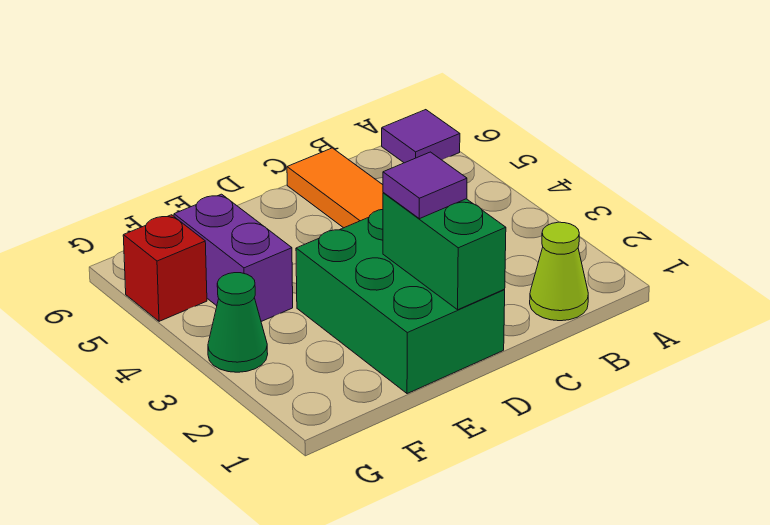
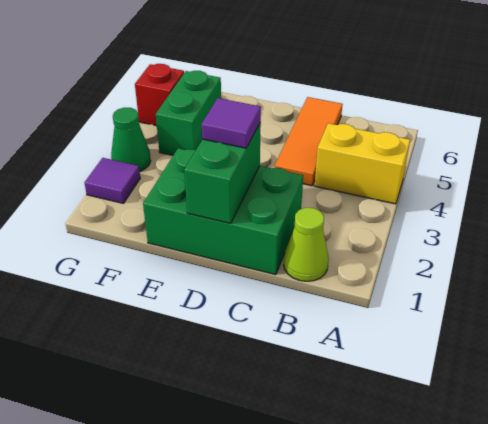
none -> yellow brick A4:B4 level 1
purple tile A6 level 1 -> purple tile G2 level 1
green brick D1:E3 level 1 -> green brick C1:E2 level 1
purple brick F4:F5 level 1 -> green brick F4:F5 level 1

